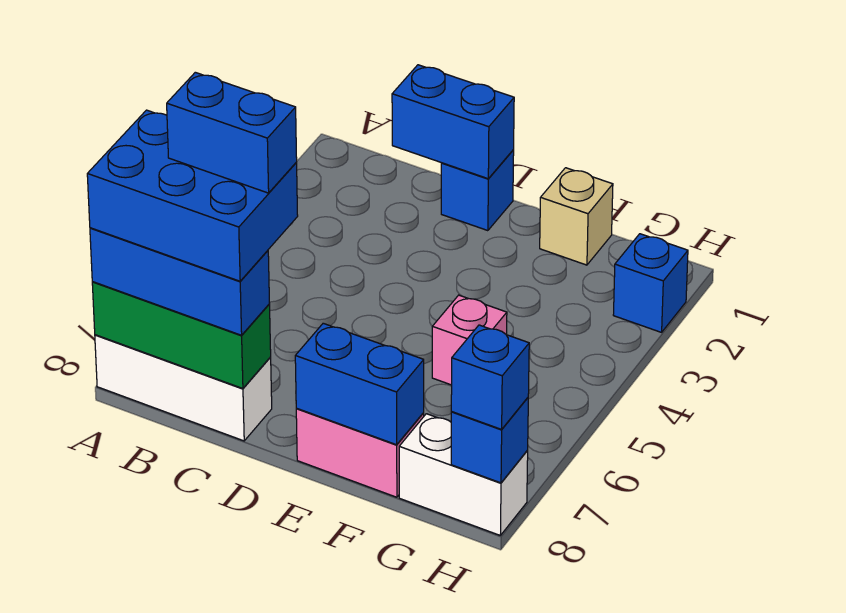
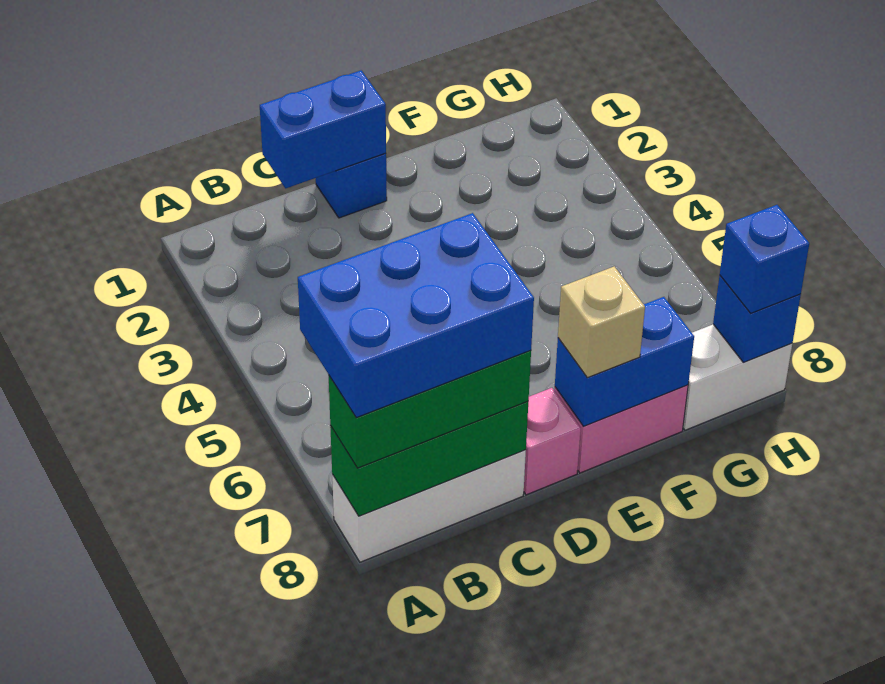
blue brick A8:C8 level 3 -> green brick A8:C8 level 3
blue brick B7:C7 level 5 -> none
tan brick F1 level 1 -> tan brick E8 level 3
pink brick F5 level 1 -> pink brick D8 level 1
blue brick H2 level 1 -> none

